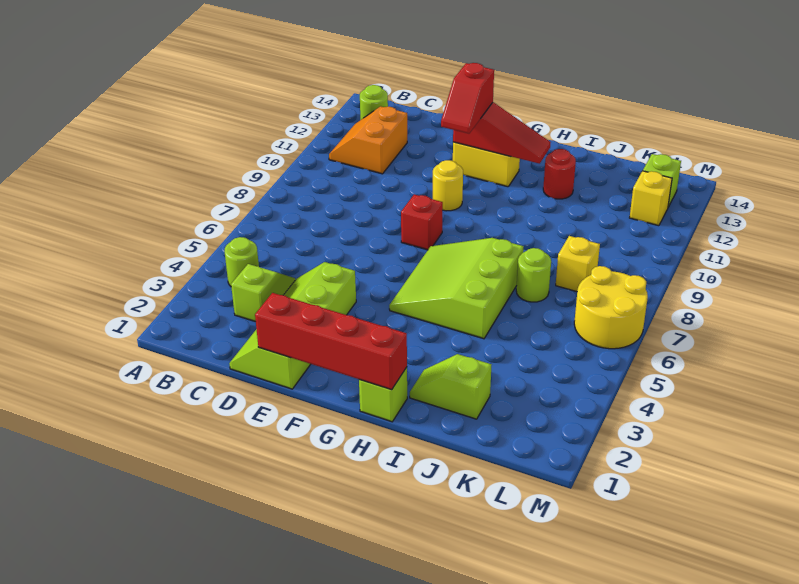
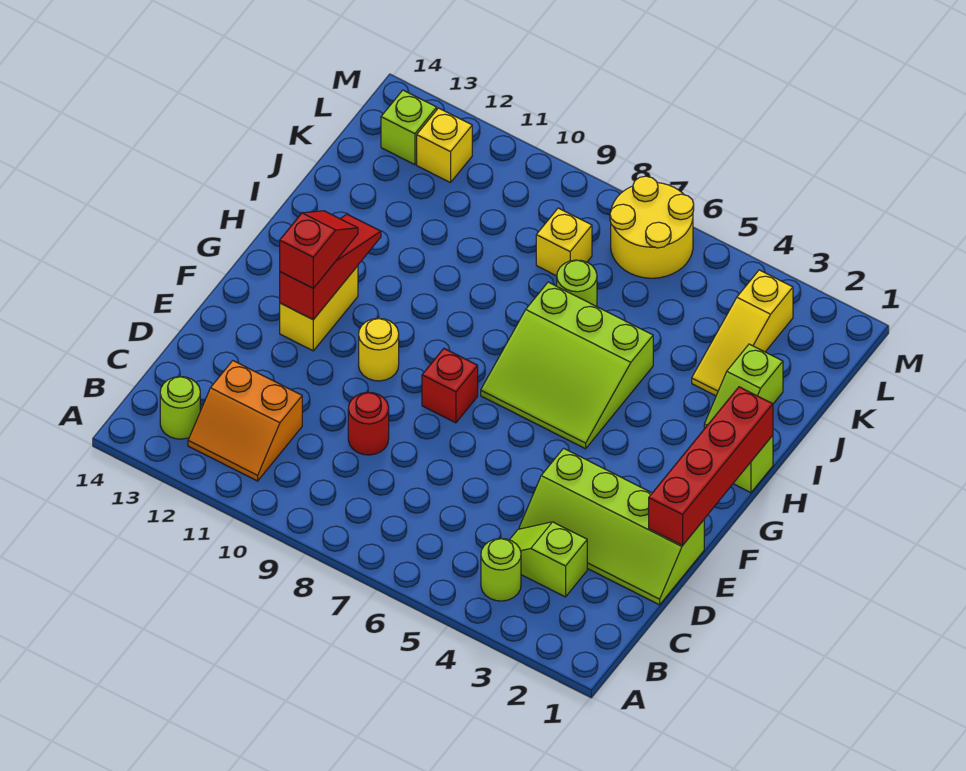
red slope F11:F12 level 3 top 12 -> red slope F12:G12 level 3 top F
red round brick I12 level 1 -> red round brick D9 level 1
none -> yellow slope J3:L3 level 1 top L

